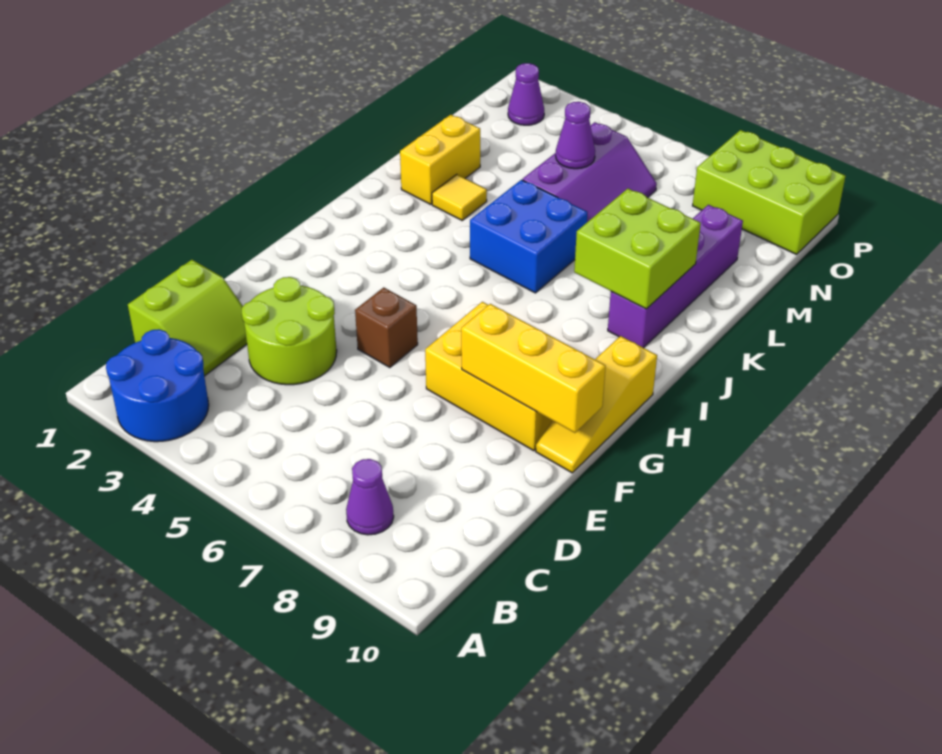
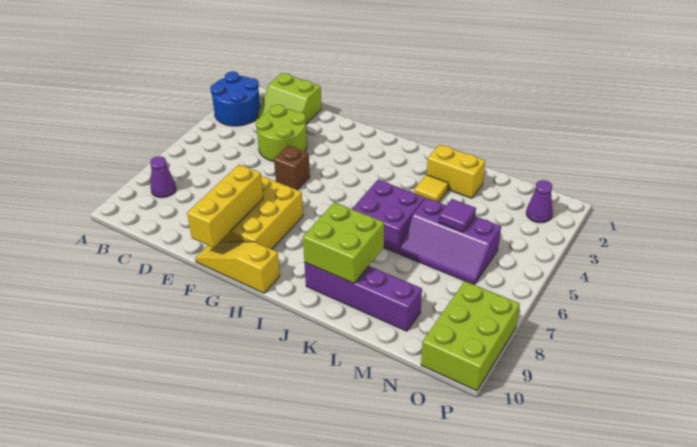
blue brick J5:K6 level 1 -> purple brick J5:K6 level 1
purple cone M5 level 2 -> purple tile M5 level 2

